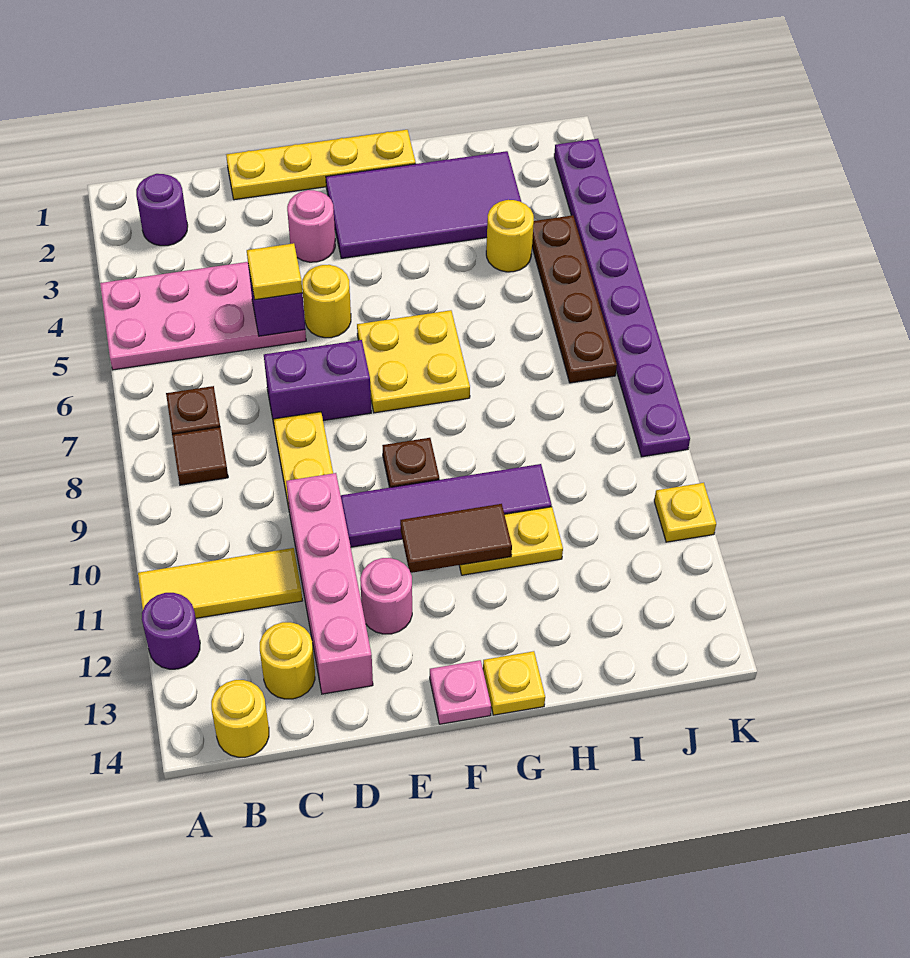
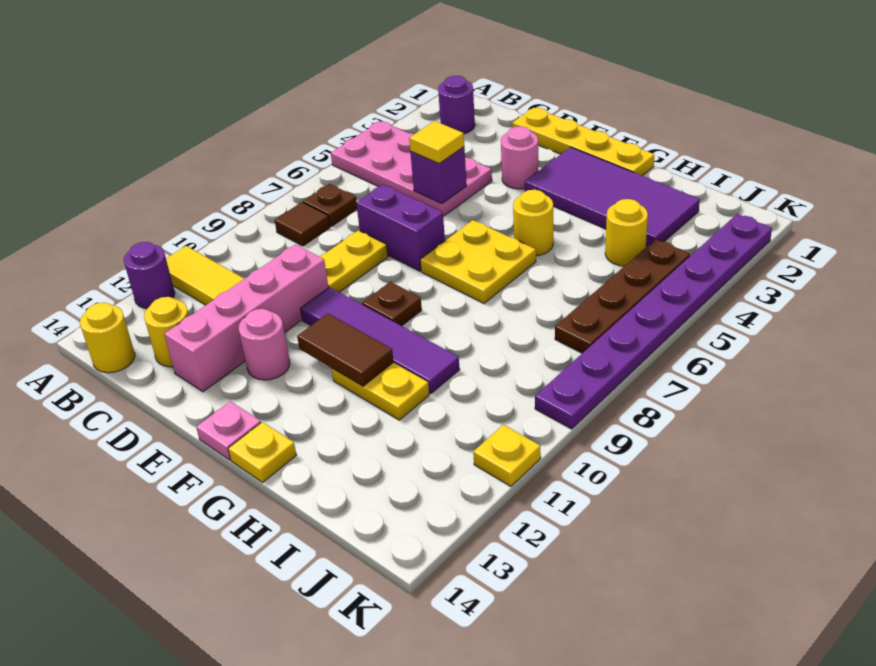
yellow round brick E5 level 1 -> yellow round brick G5 level 1

